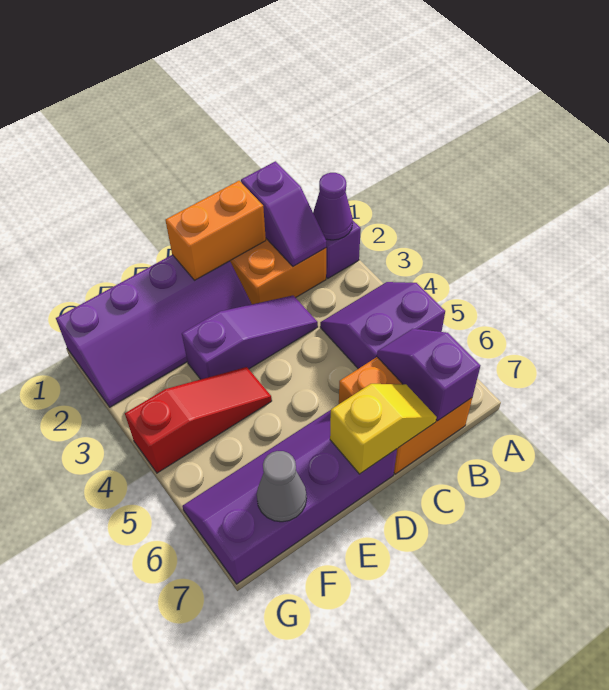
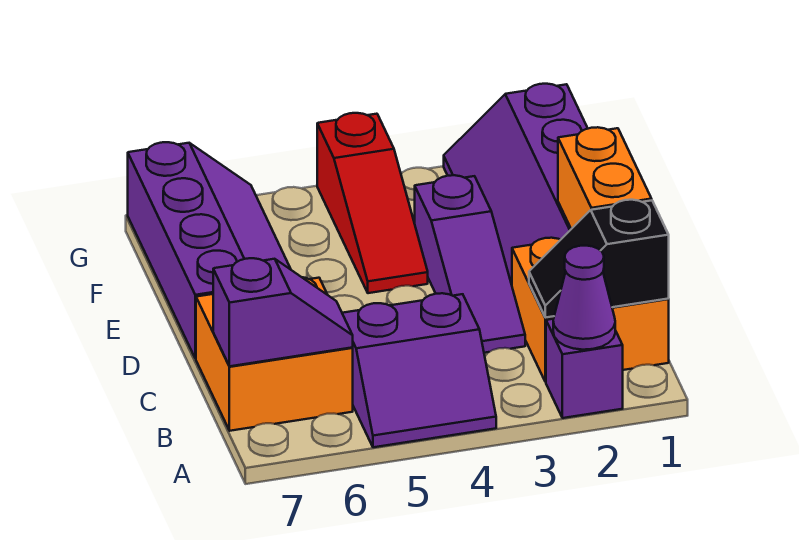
purple slope A4:B5 level 1 top 5 -> purple slope A4:B5 level 1 top B
purple slope B1:B2 level 2 top 1 -> black slope B1:B2 level 2 top 1
yellow slope C7:D7 level 2 top D -> none
grey cone F7 level 2 -> none

